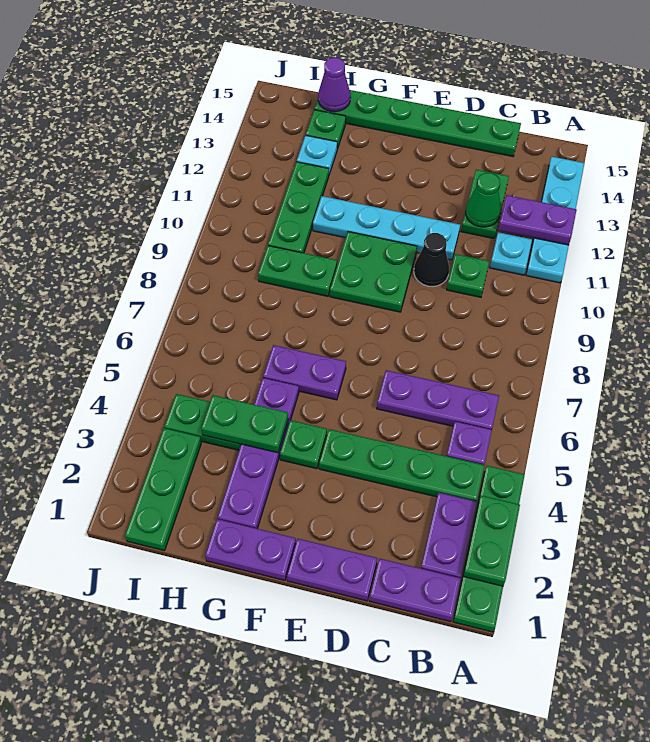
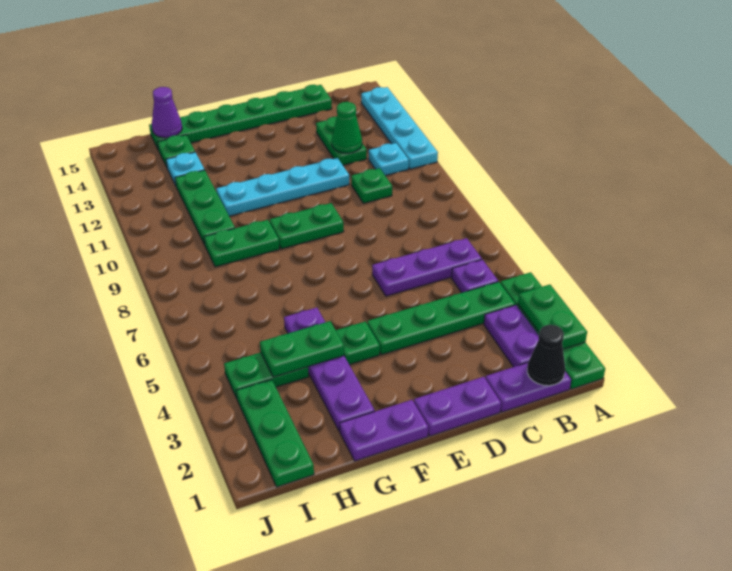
purple plate A12:B12 level 2 -> none
black cone D10 level 1 -> black cone B1 level 2
green plate E9:F10 level 1 -> green plate E9:F9 level 1
purple plate F6:G6 level 1 -> none

